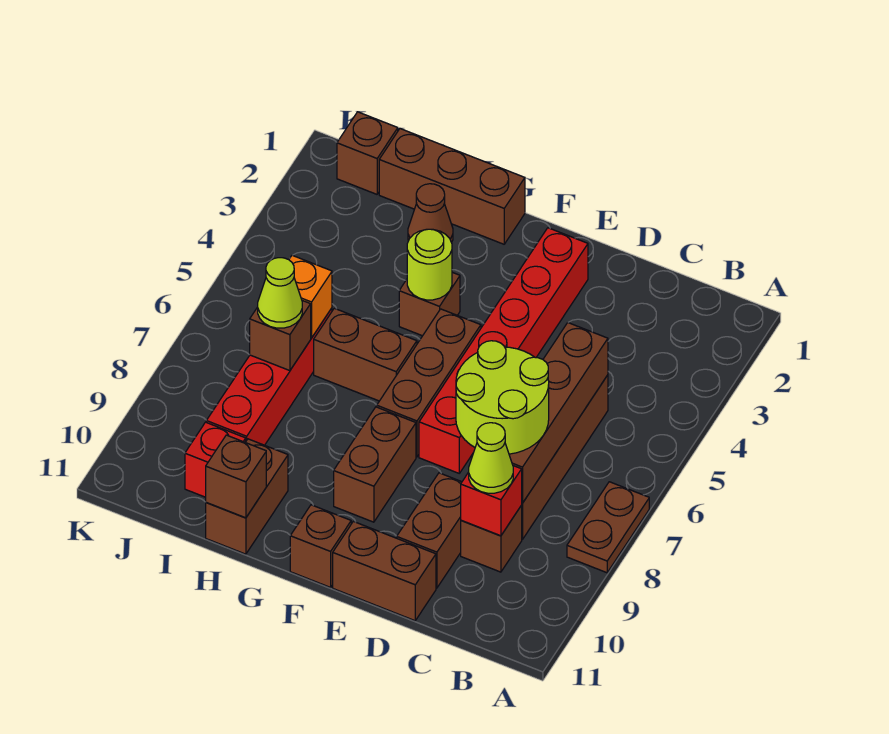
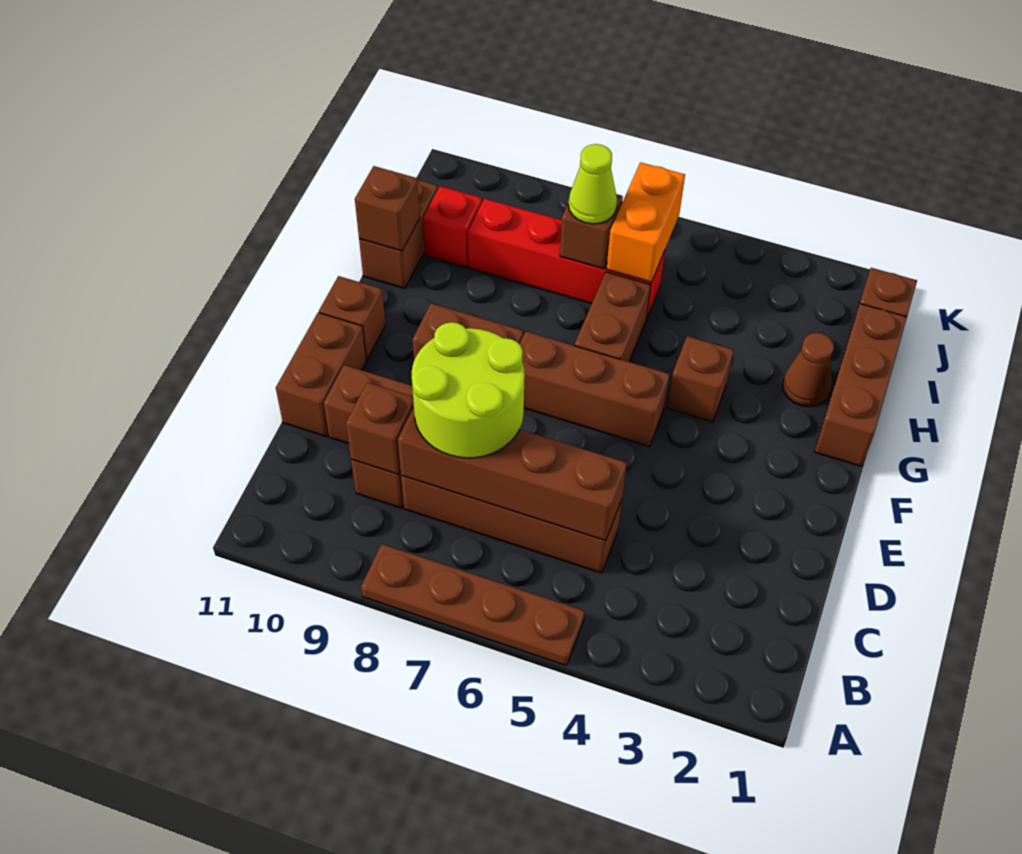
brown plate A7:A8 level 1 -> brown plate A5:A8 level 1
red brick C9 level 2 -> brown brick C9 level 2
lime cone C9 level 3 -> none
red brick E2:E7 level 1 -> none
lime round brick G4 level 2 -> none
brown brick H10:H11 level 1 -> brown brick H11:I11 level 1
orange brick I6 level 2 -> orange brick I6:J6 level 2

